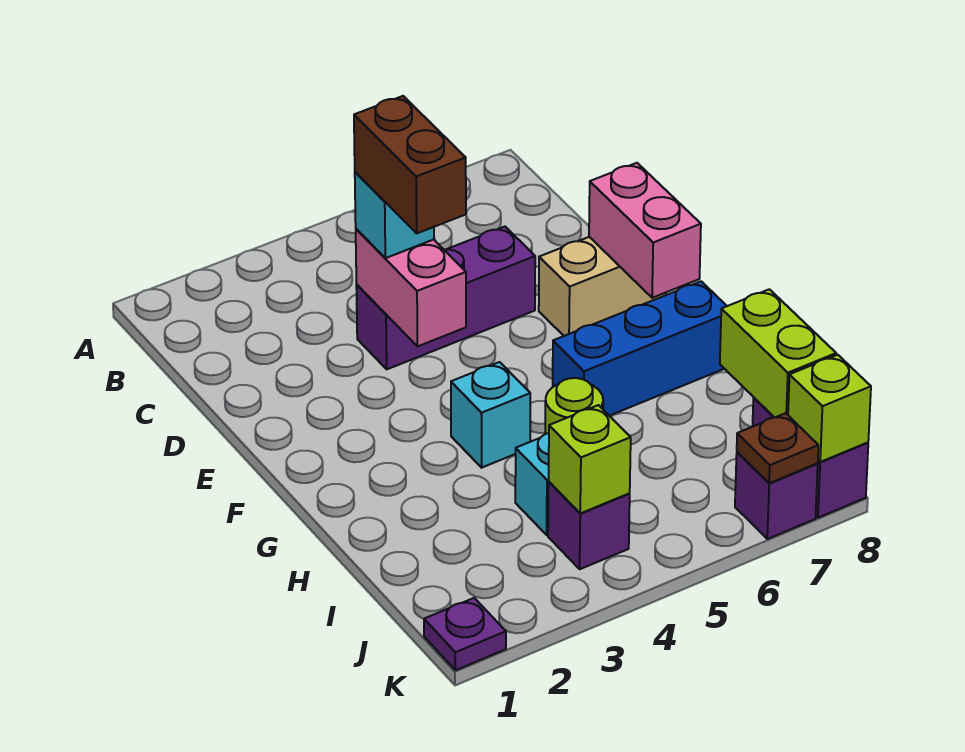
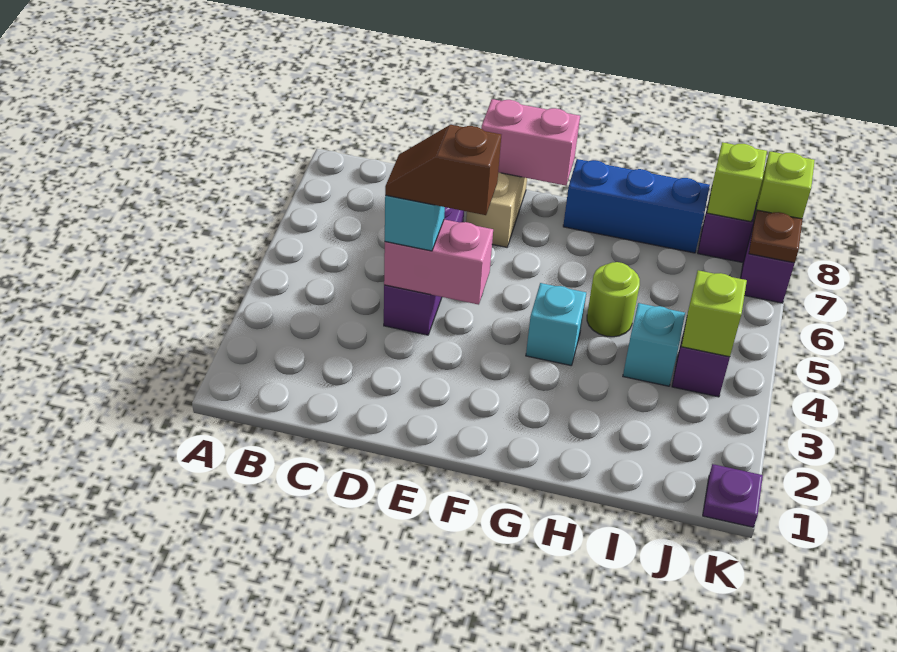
brown brick D4:E4 level 4 -> brown slope D4:E4 level 4 top E
blue brick G6:G8 level 1 -> blue brick G8:I8 level 1
lime brick I8:J8 level 2 -> lime brick J8 level 2

